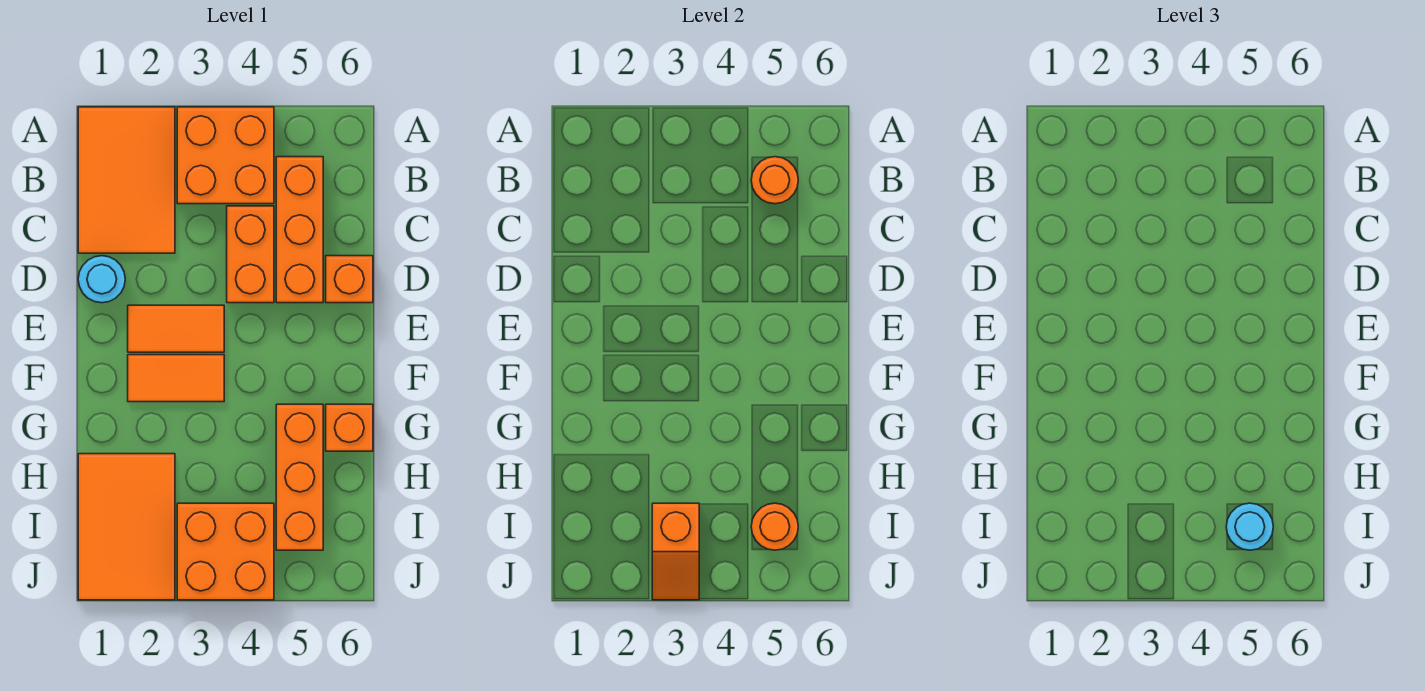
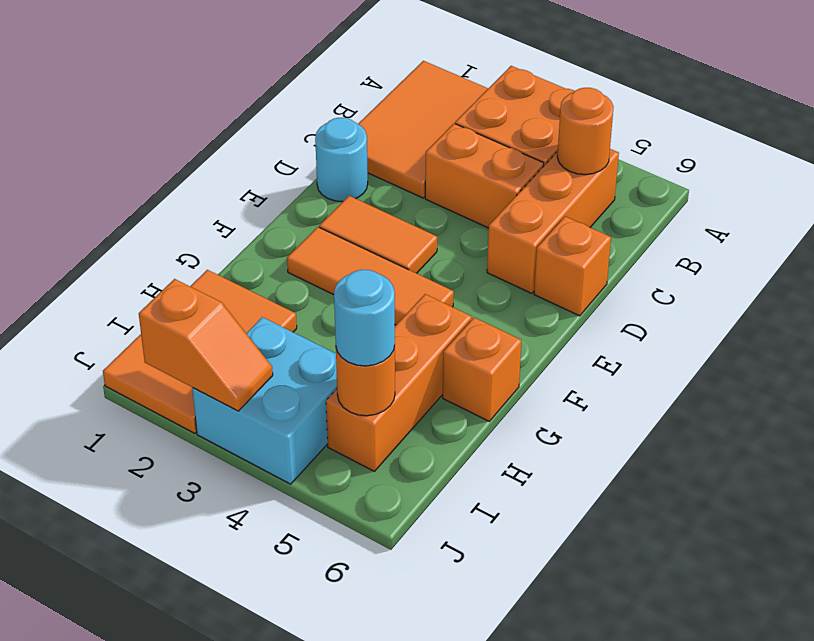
orange brick C4:D4 level 1 -> orange brick C3:C4 level 1
orange tile F2:F3 level 1 -> orange tile F2:F4 level 1
orange brick I3:J4 level 1 -> cyan brick I3:J4 level 1
orange slope I3:J3 level 2 top I -> orange slope J2:J3 level 2 top 2

